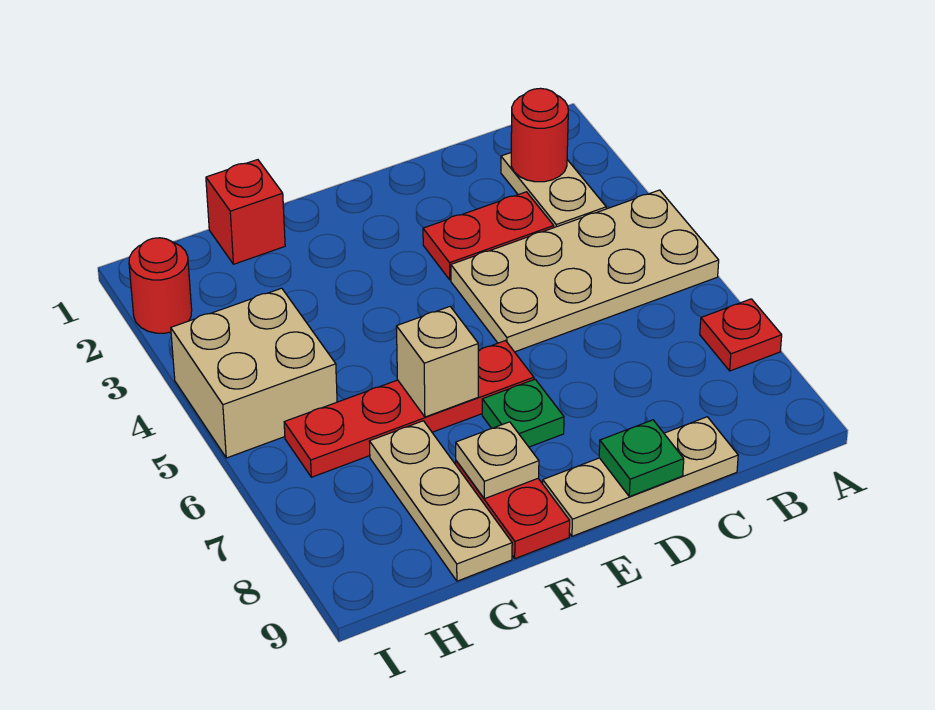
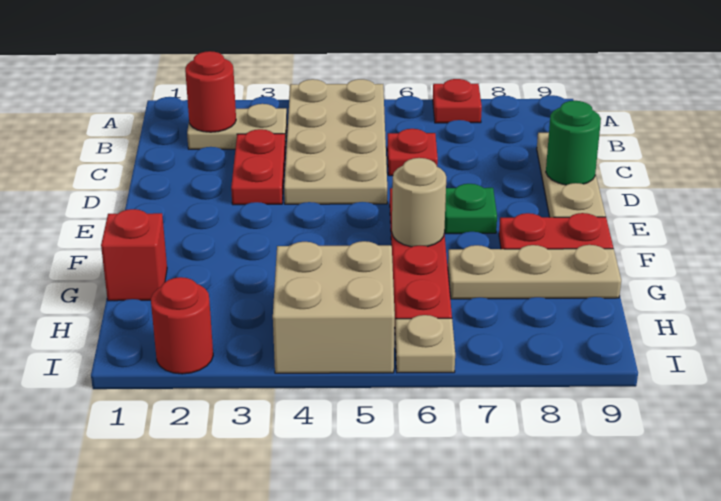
none -> red plate C6 level 1
green plate D9 level 2 -> green round brick D9 level 2
tan brick F6 level 2 -> tan round brick F6 level 2
tan plate F8 level 2 -> tan plate I6 level 1

